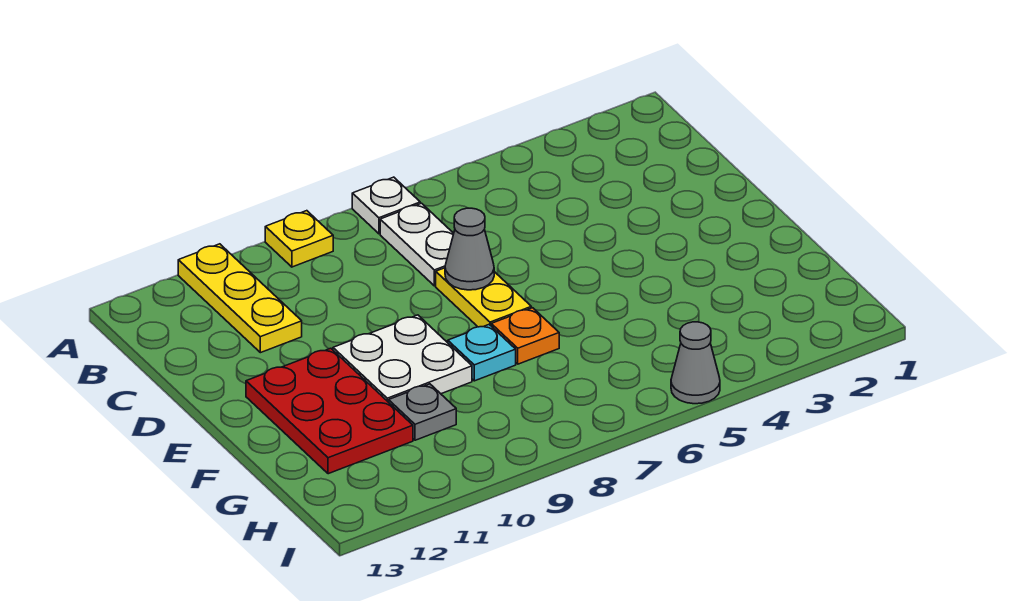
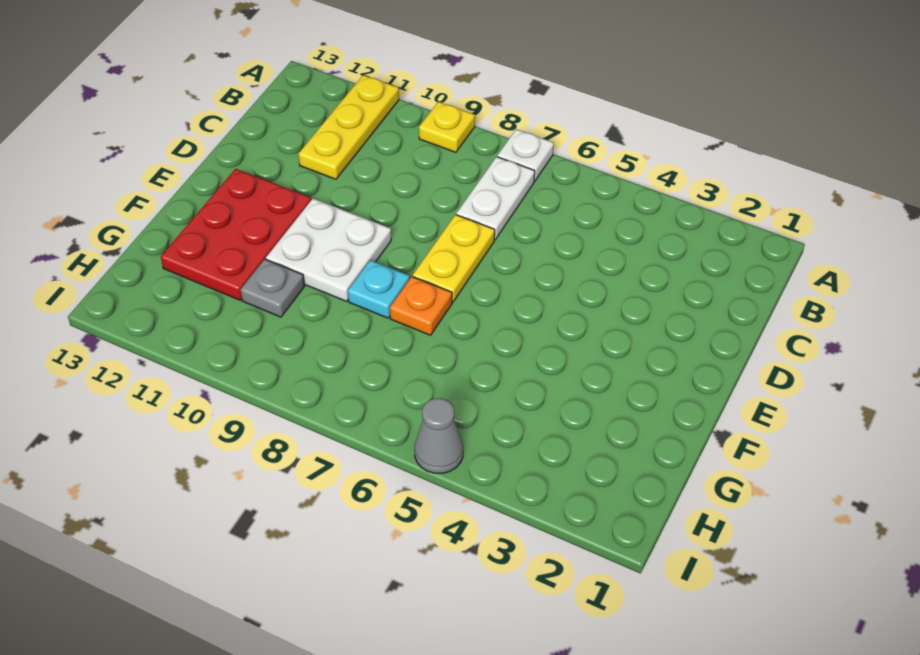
grey cone D7 level 2 -> none

